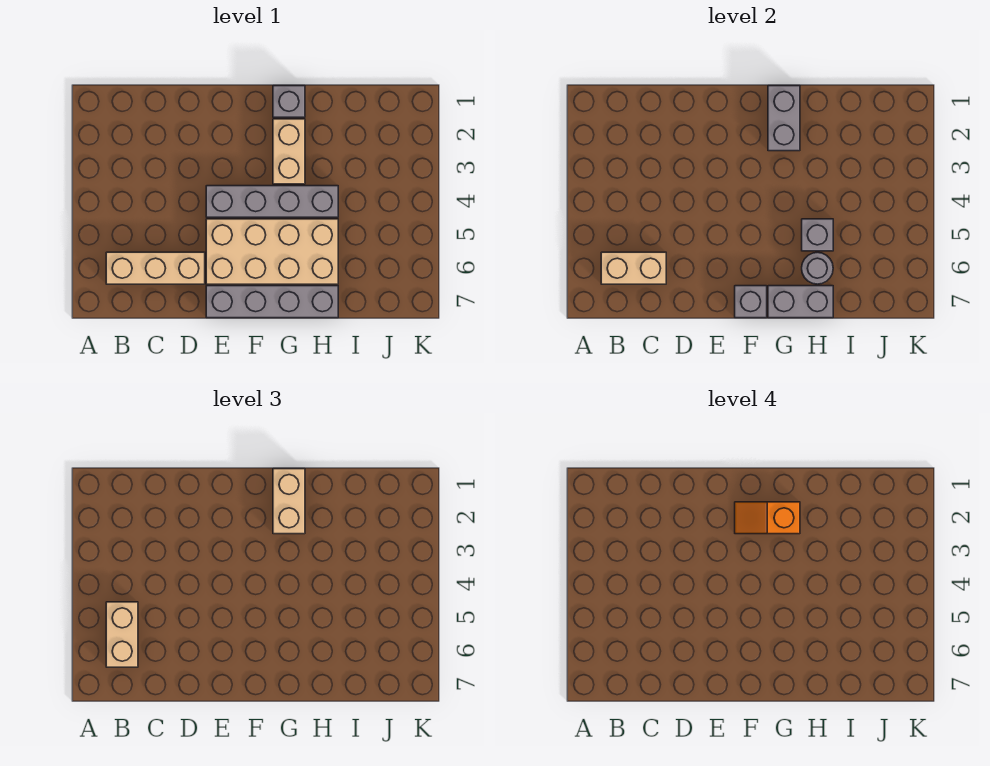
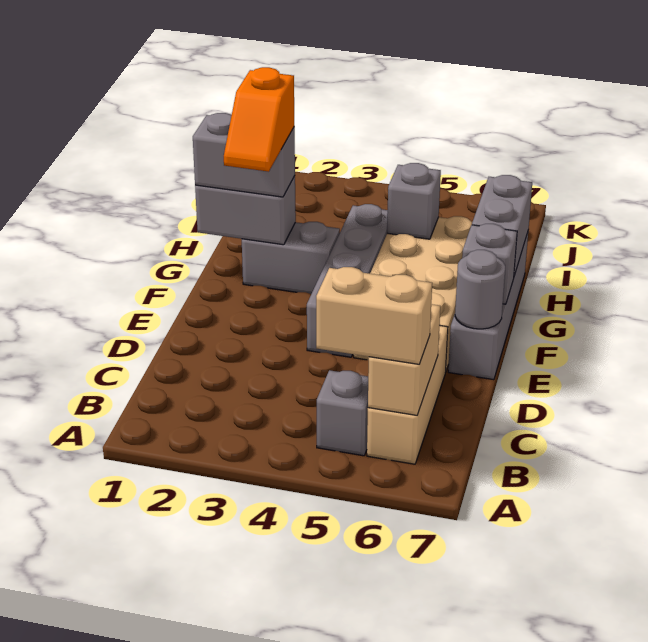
grey brick G1 level 1 -> grey brick B5 level 1
tan brick G1:G2 level 3 -> grey brick G1:G2 level 3
tan brick G2:G3 level 1 -> grey brick G2:G3 level 1
grey round brick H6 level 2 -> grey round brick E7 level 2

